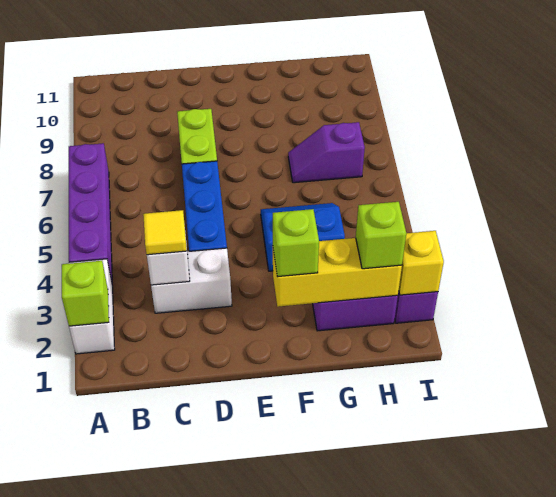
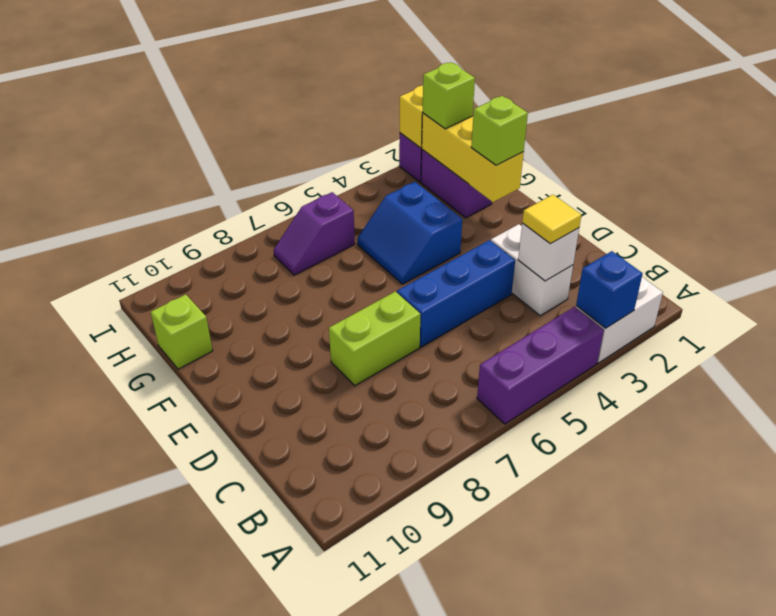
lime brick A2 level 2 -> lime brick G11 level 1
none -> blue brick A3 level 2
purple brick A4:A7 level 1 -> purple brick A4:A6 level 1
purple slope G7:H7 level 1 top H -> purple slope H6:H7 level 1 top 6

